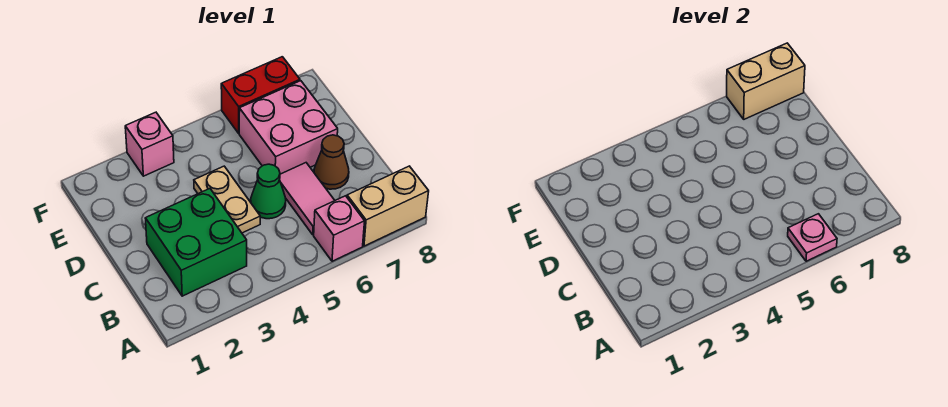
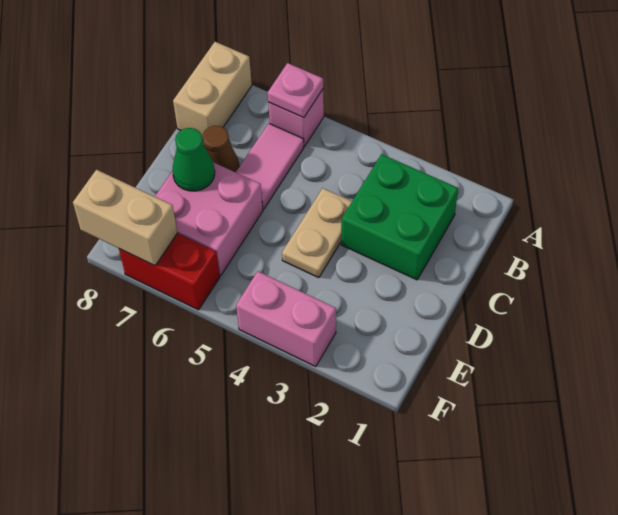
tan brick A7:A8 level 1 -> tan brick A8:B8 level 1
green cone C5 level 1 -> green cone D7 level 2
pink brick F3 level 1 -> pink brick F3:F4 level 1

